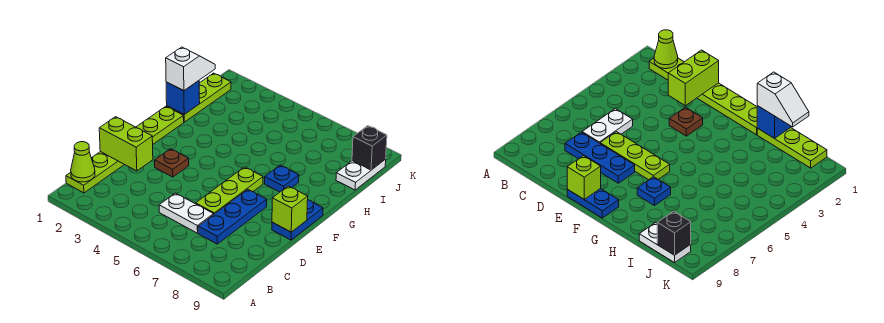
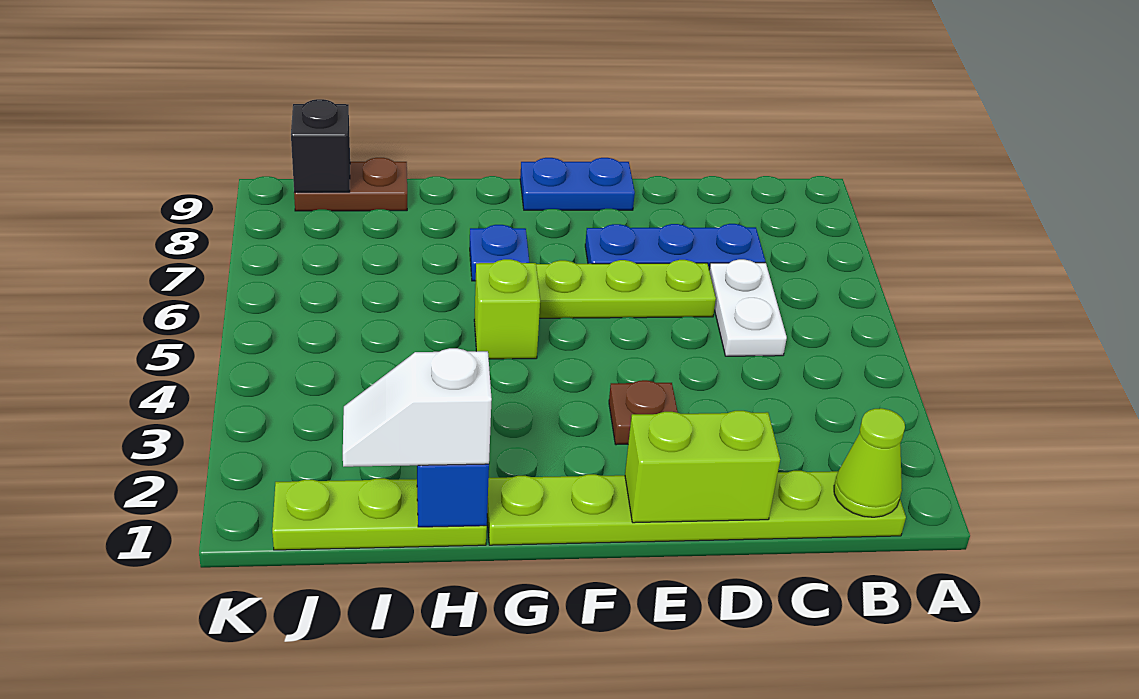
lime brick D1:D2 level 2 -> lime brick D1:E1 level 2
lime brick E9 level 2 -> lime brick G5 level 1
white plate I9:J9 level 1 -> brown plate I9:J9 level 1

